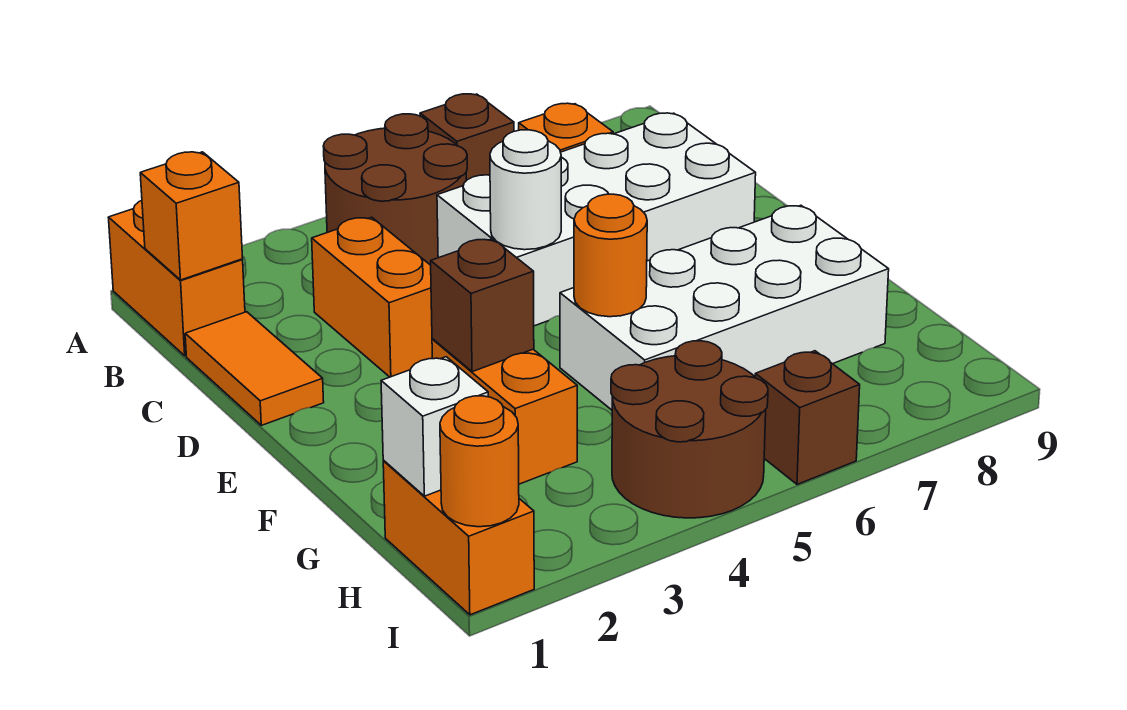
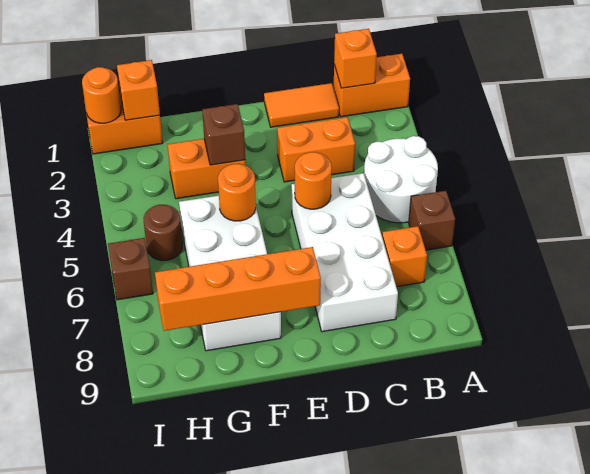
brown round brick A4:B5 level 1 -> white round brick A4:B5 level 1
white round brick D5 level 2 -> orange round brick D5 level 2
none -> orange brick E8:H8 level 2
white brick H1 level 2 -> orange brick H1 level 2
brown round brick H4:I5 level 1 -> brown round brick H5 level 1

